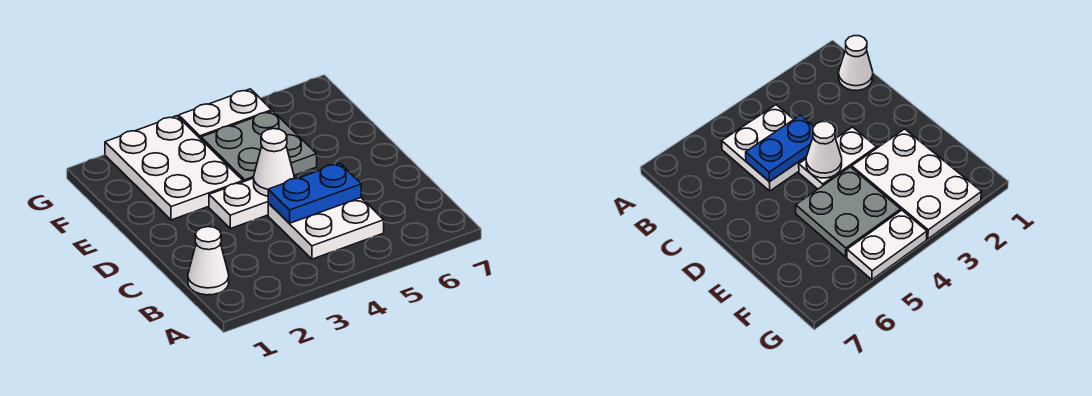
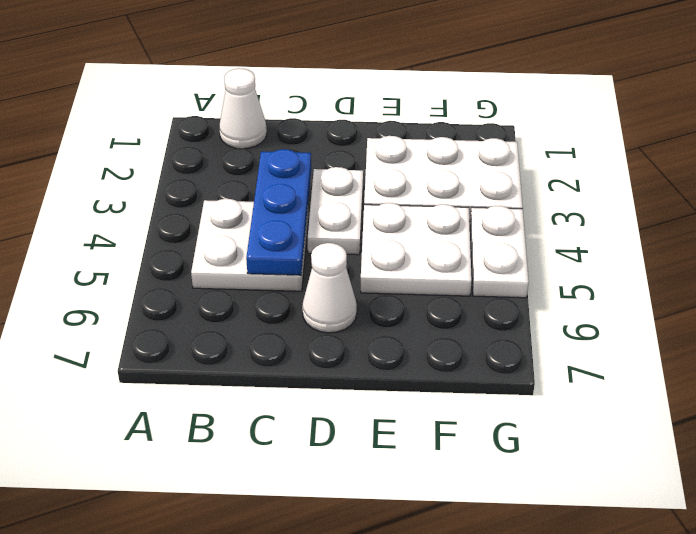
blue plate C4:C5 level 2 -> blue plate C3:C5 level 2
white cone D4 level 2 -> white cone D6 level 1
grey plate E4:F5 level 1 -> white plate E4:F5 level 1

